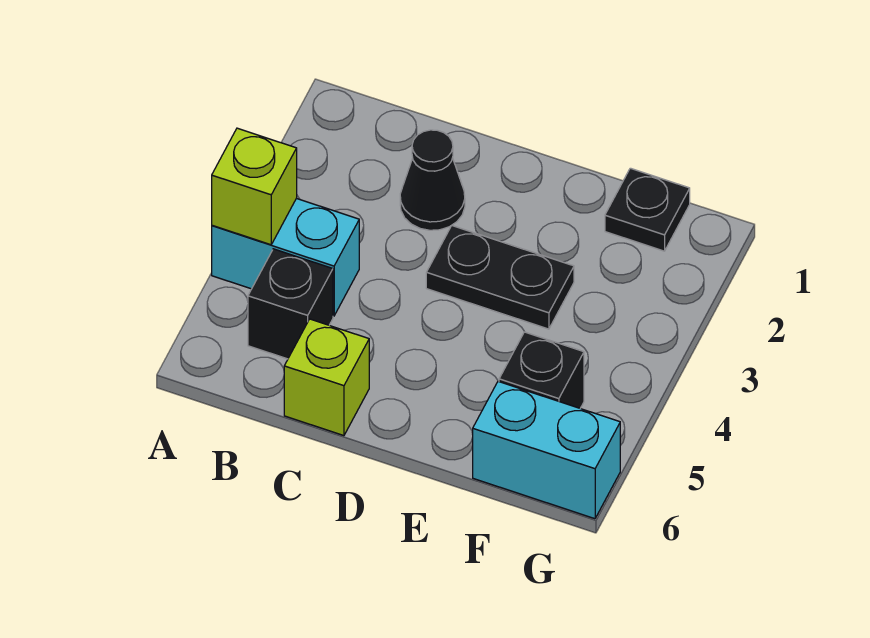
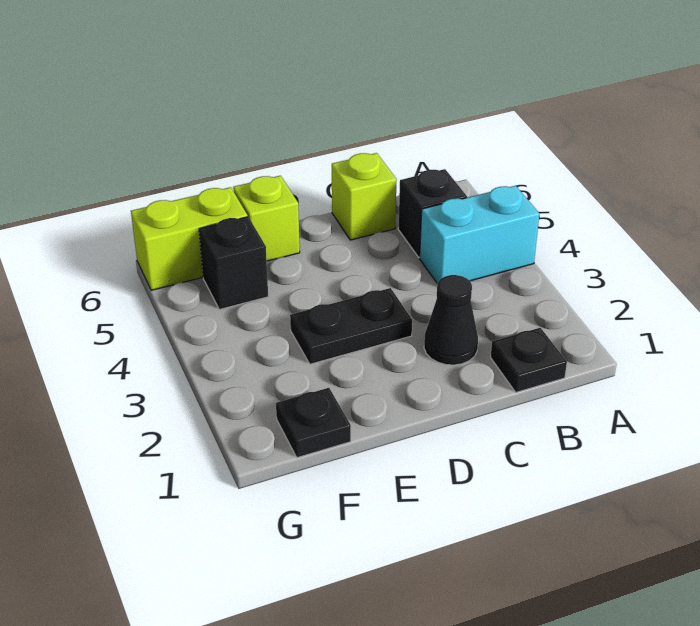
lime brick A4 level 2 -> lime brick E6 level 1
none -> black plate B1 level 1
cyan brick F6:G6 level 1 -> lime brick F6:G6 level 1

